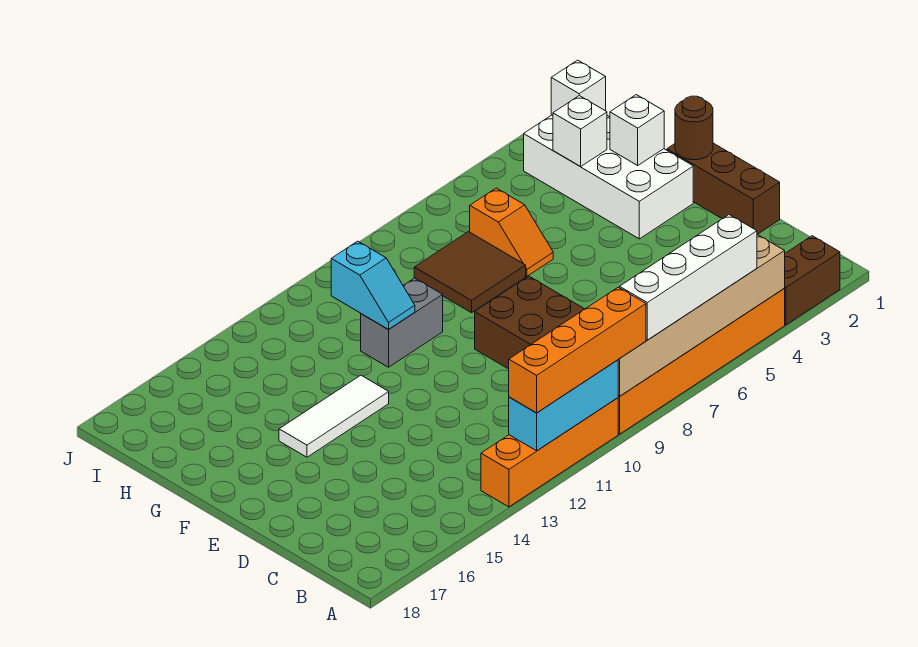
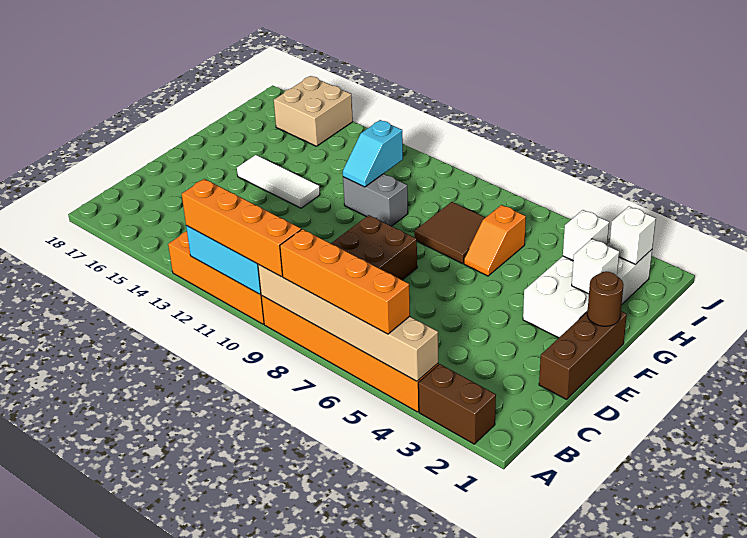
white brick A5:A8 level 3 -> orange brick A5:A8 level 3
none -> tan brick I15:J16 level 1

